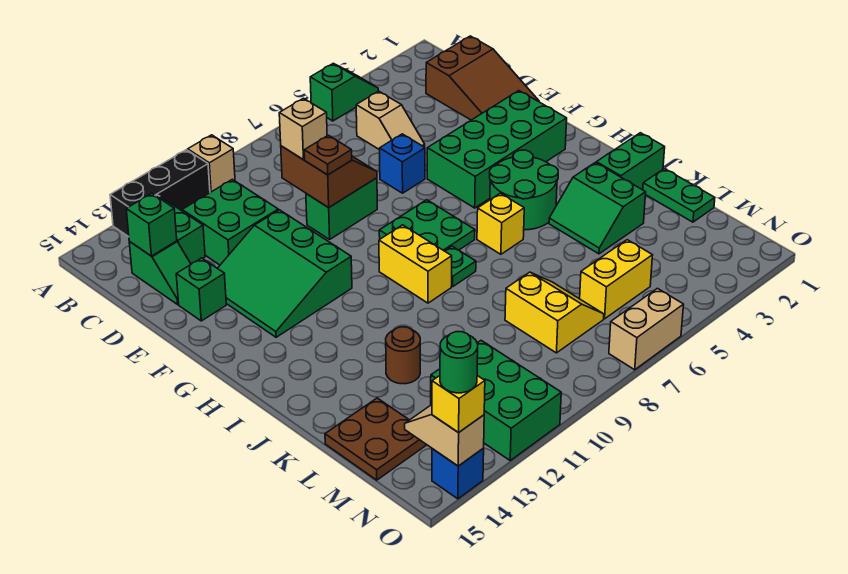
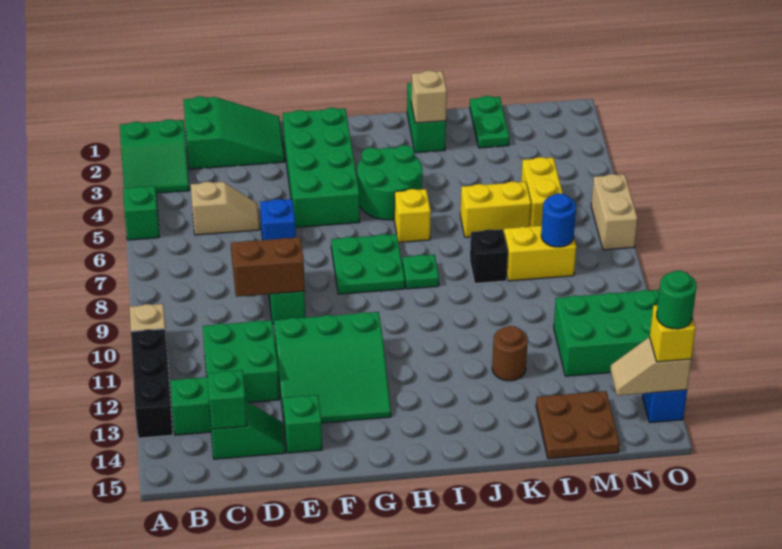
brown slope C1:E2 level 1 top C -> green slope C1:E2 level 1 top C
tan brick D9 level 3 -> tan brick J2 level 2
brown plate E9 level 3 -> none
yellow brick H9:I9 level 1 -> yellow brick K6:L6 level 1
green slope J3:K4 level 1 top 3 -> green slope A2:B3 level 1 top 2
green plate K1:L1 level 1 -> green plate L1:L2 level 1
none -> black brick K8 level 1
none -> blue round brick M8 level 2

